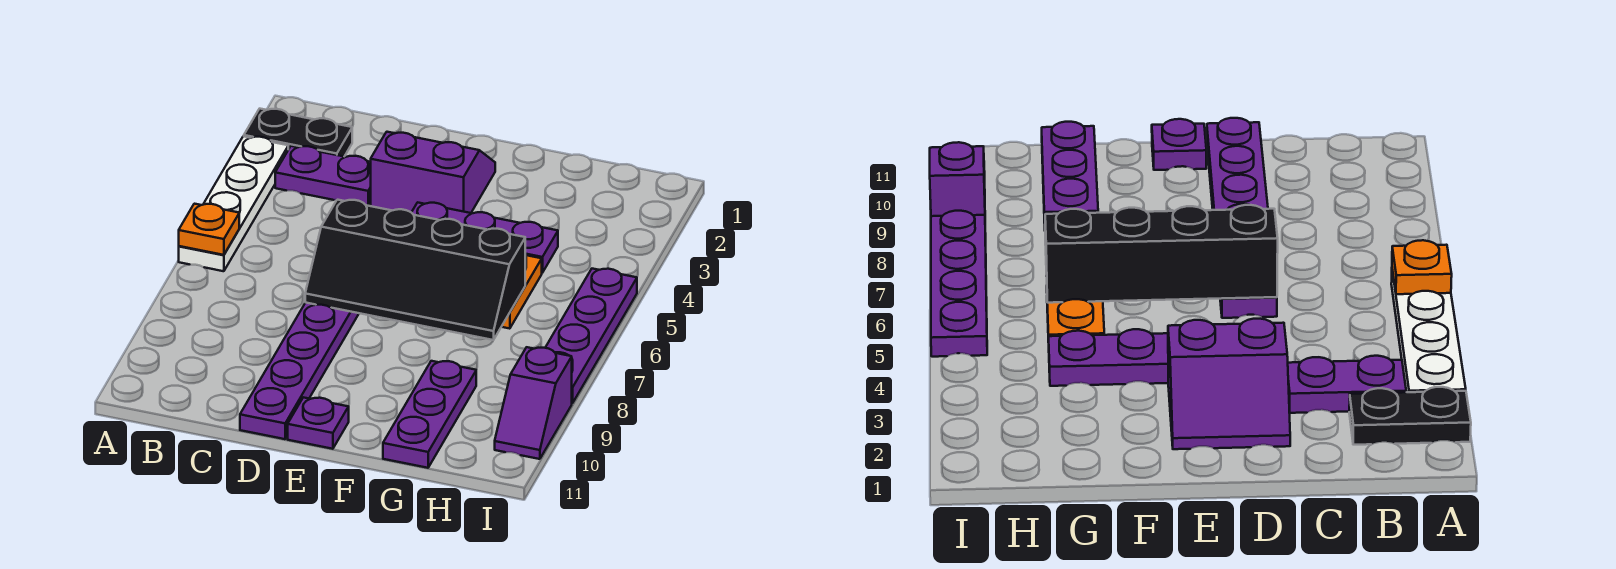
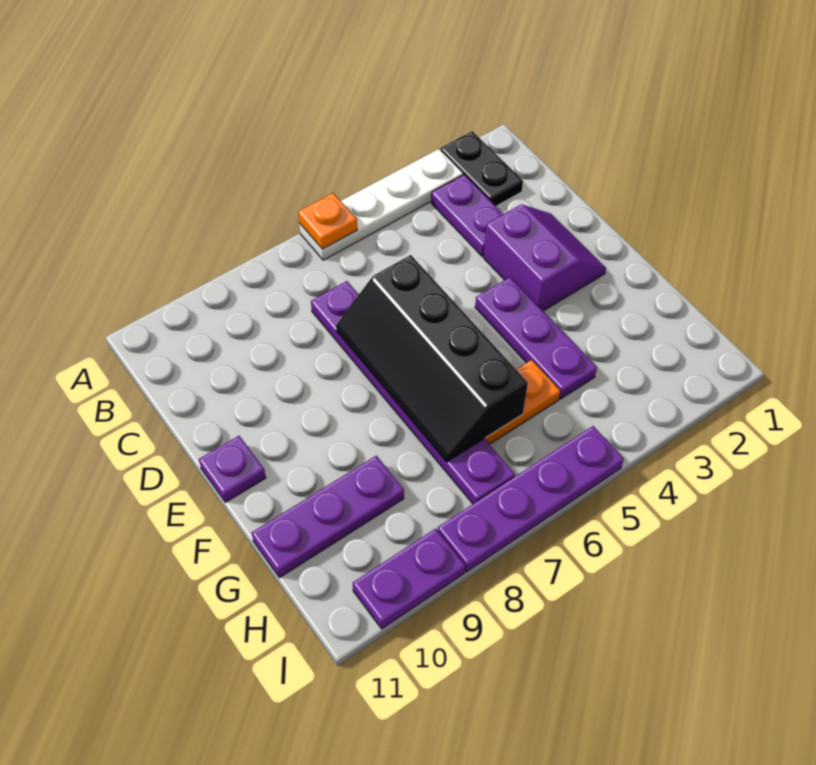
purple plate D6:D11 level 1 -> purple plate C7:H7 level 1
purple slope I9:I10 level 1 top 9 -> purple plate I9:I10 level 1

